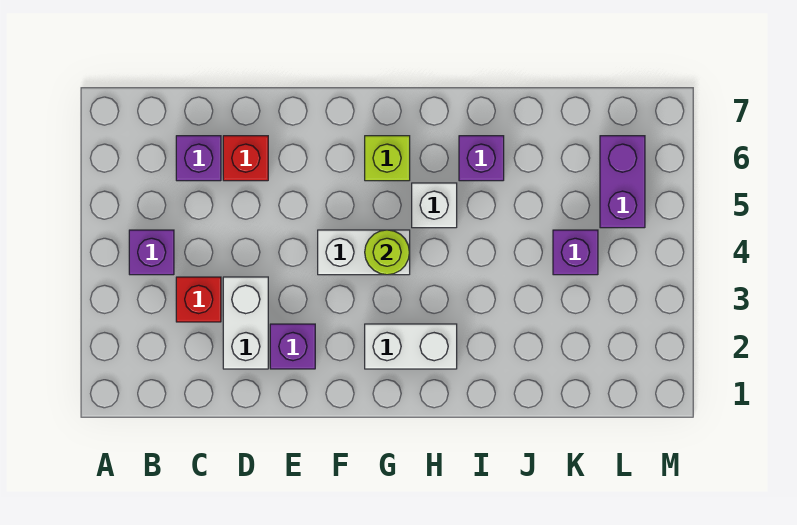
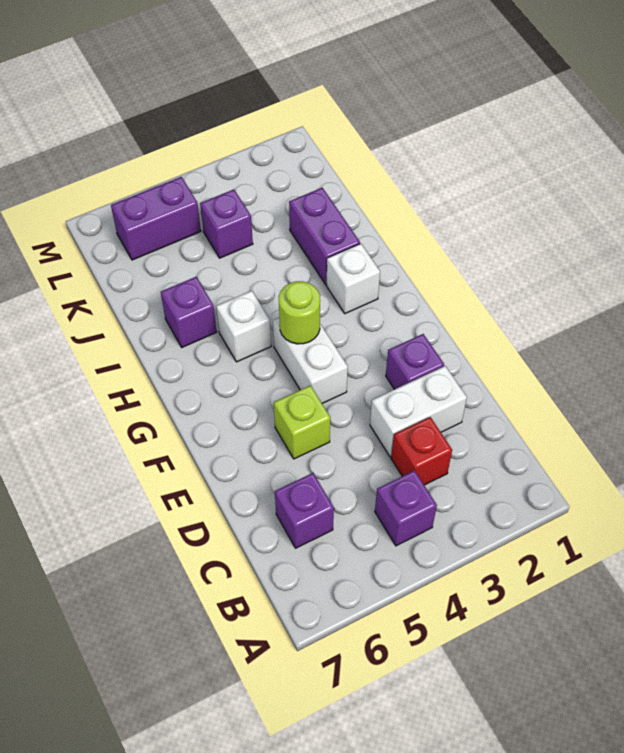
red brick D6 level 1 -> none
white brick G2:H2 level 1 -> white brick H2 level 1
lime brick G6 level 1 -> lime brick E5 level 1
none -> purple brick I2:J2 level 1

